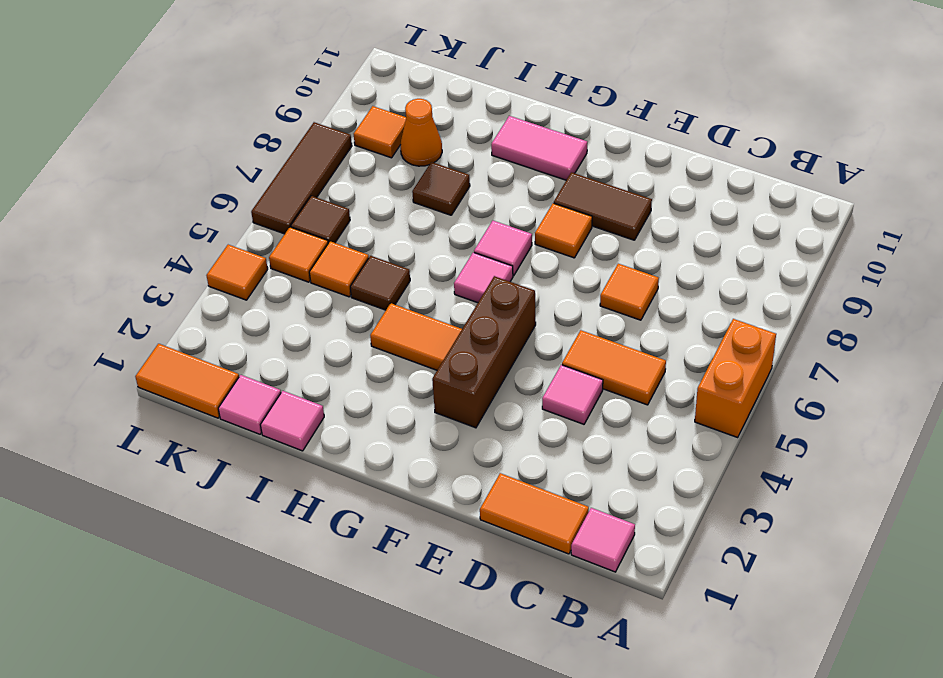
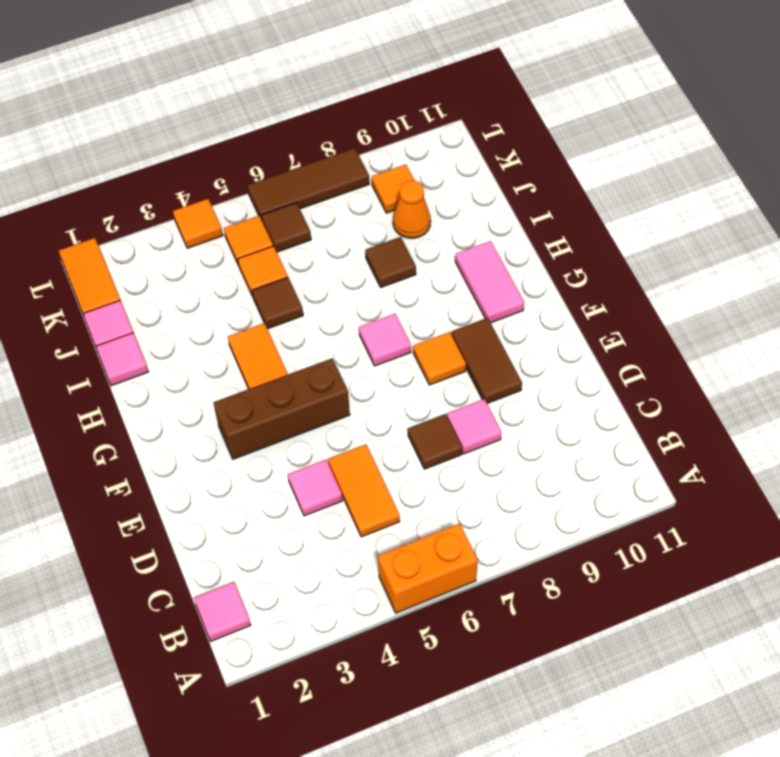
orange tile C1:D1 level 1 -> none
orange tile D7 level 1 -> brown tile D7 level 1
pink tile G6 level 1 -> pink tile D8 level 1

